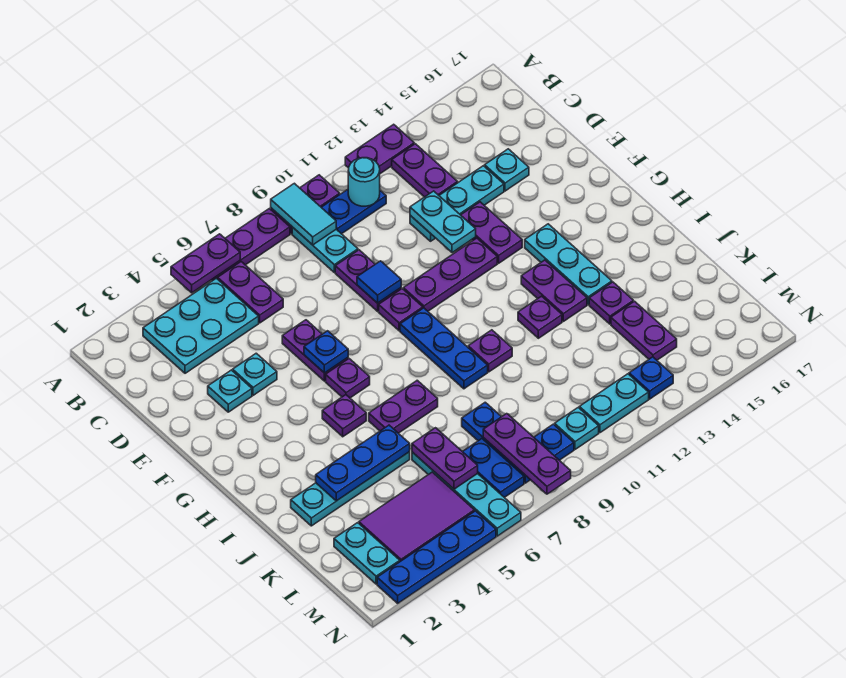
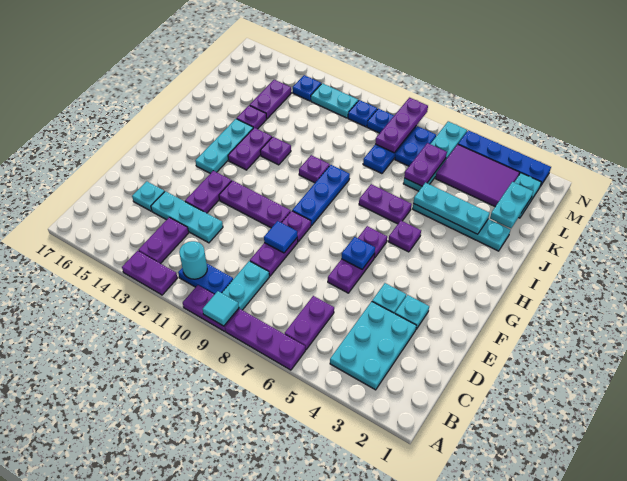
purple plate A5:A6 level 2 -> none
cyan tile A9:B9 level 2 -> cyan tile A9 level 2
cyan plate B3:C5 level 1 -> cyan plate B3:D4 level 1
cyan plate D12:E12 level 2 -> cyan plate K2:L2 level 2
blue plate J3:J5 level 2 -> cyan plate J3:J5 level 2
cyan plate M10 level 1 -> blue plate M10 level 1

